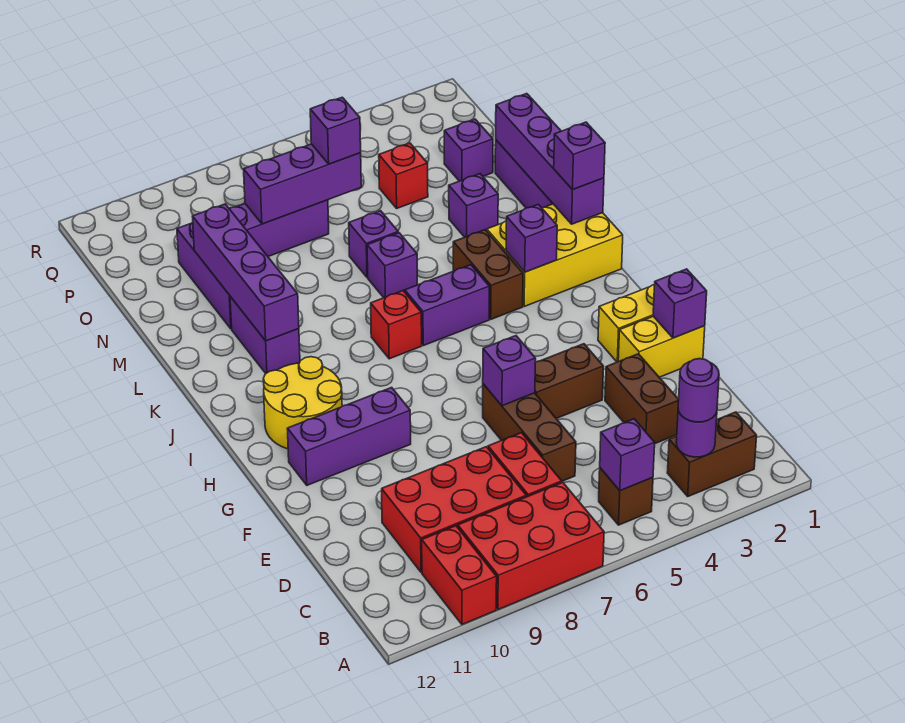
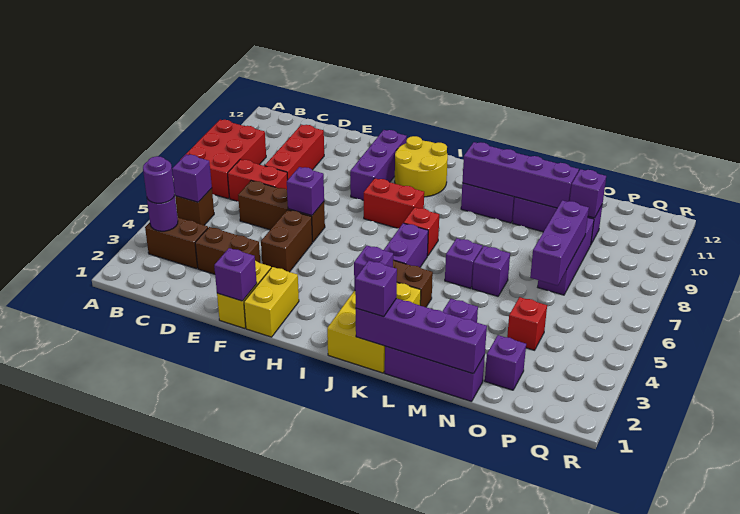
red brick A10:B10 level 1 -> red brick H8:I8 level 1
brown brick B2:B3 level 1 -> brown brick B3:C3 level 1
red brick C8:D10 level 1 -> red brick D8:D10 level 1
purple brick O6 level 3 -> purple brick O10 level 2

